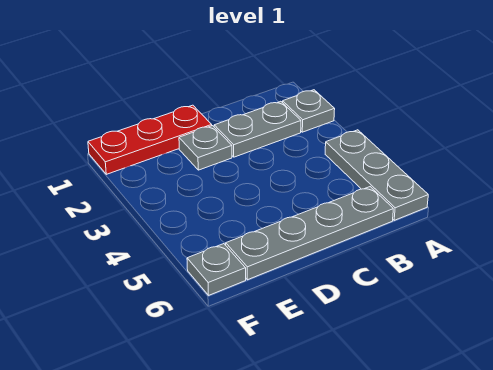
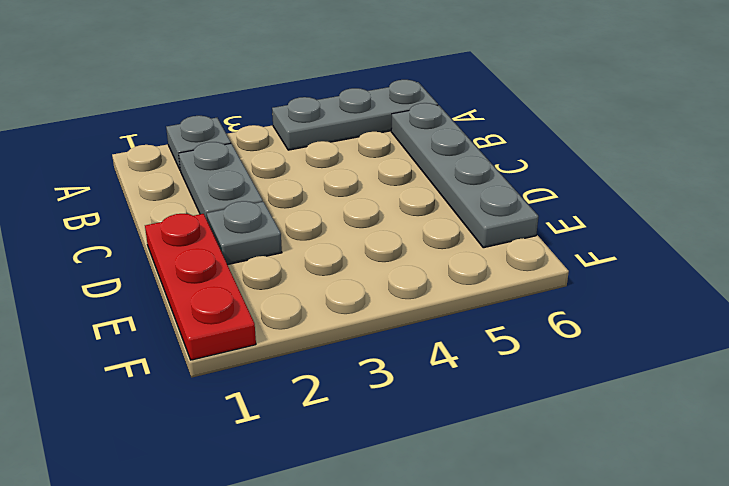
grey plate F6 level 1 -> none

